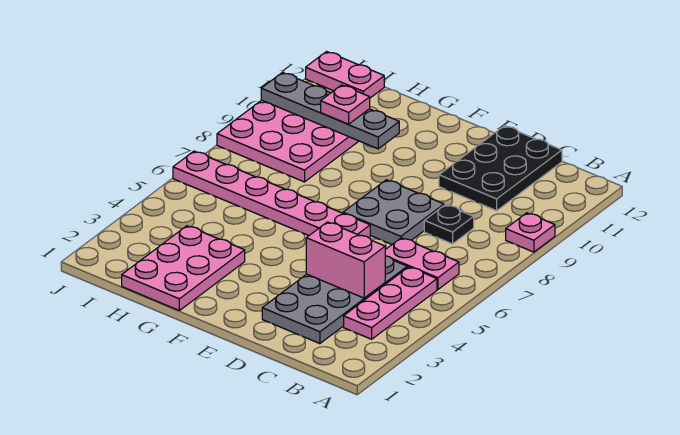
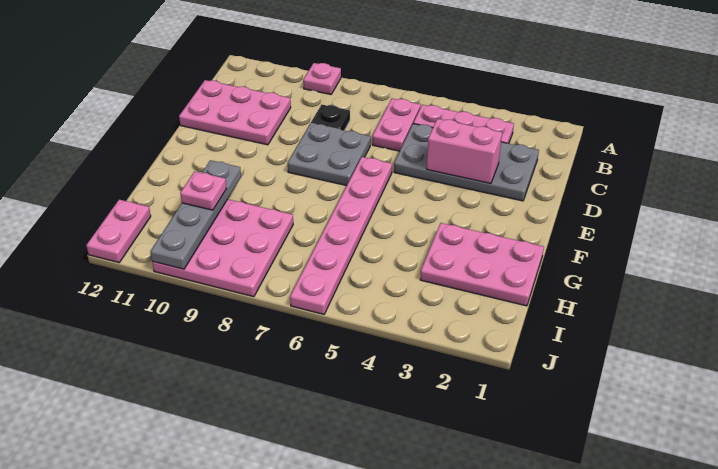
pink brick C4:D4 level 2 -> pink brick D3:D4 level 2
black plate C10:D12 level 1 -> pink plate C10:D12 level 1

